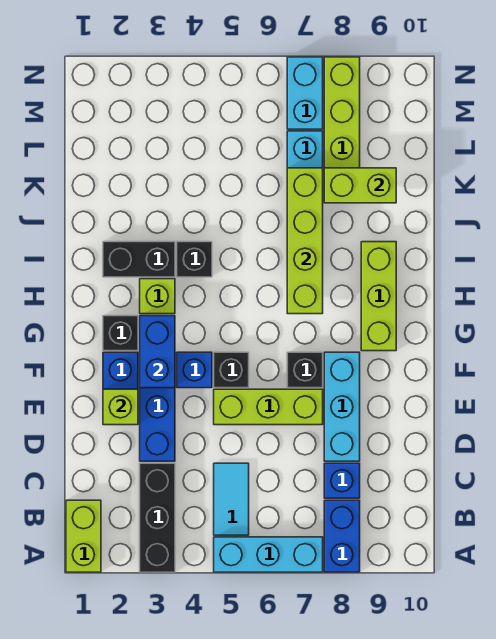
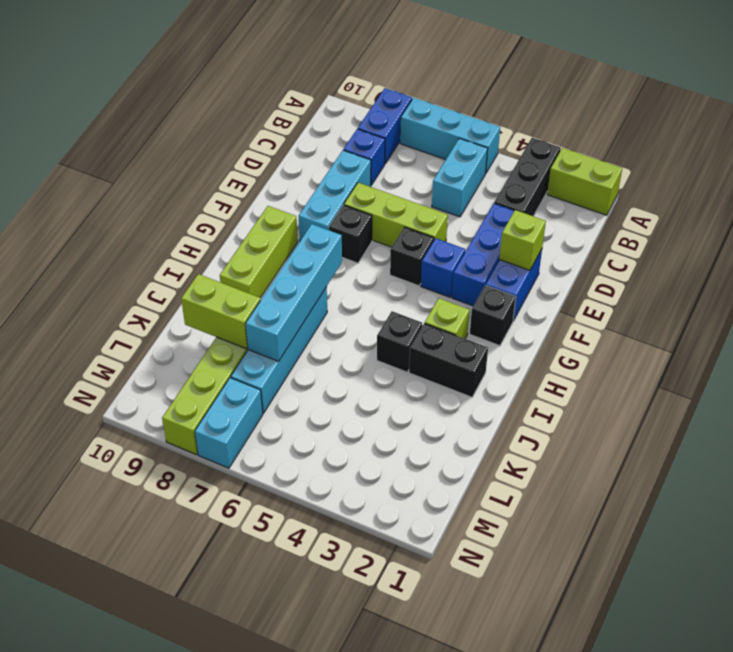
lime brick A1:B1 level 1 -> lime brick A1:A2 level 1
cyan tile B5:C5 level 1 -> cyan brick B5:C5 level 1
blue brick F3:G3 level 2 -> none
lime brick H7:K7 level 2 -> cyan brick H7:K7 level 2

